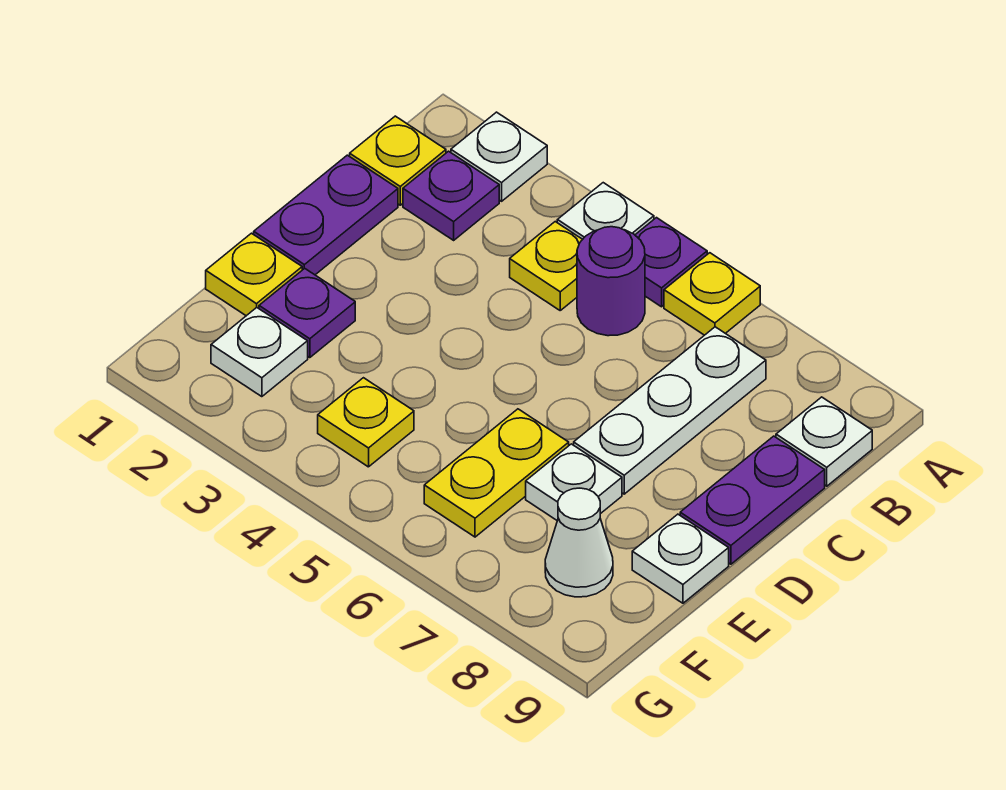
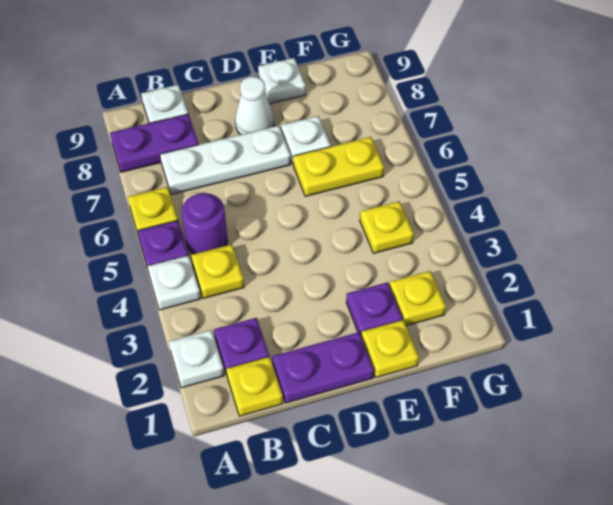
purple plate C9:D9 level 1 -> purple plate A8:B8 level 1
white plate F2 level 1 -> yellow plate F2 level 1
white cone F8 level 1 -> white cone D8 level 1

